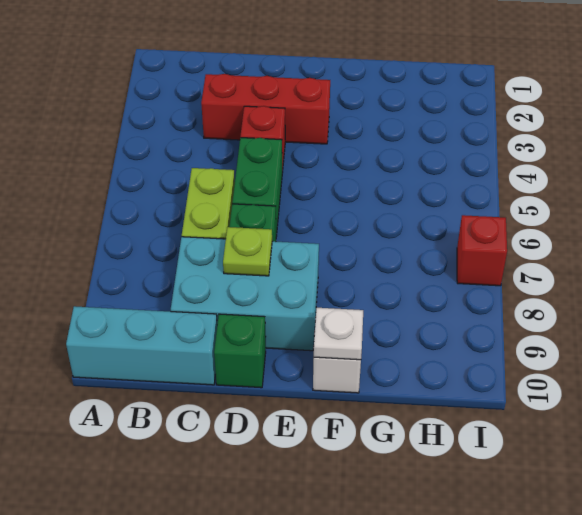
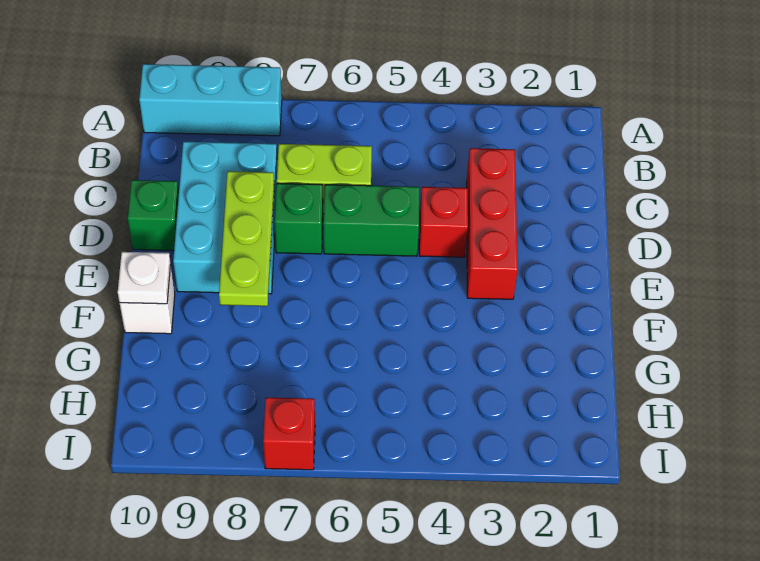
cyan brick A10:C10 level 1 -> cyan brick A8:A10 level 1
lime plate D8 level 2 -> lime plate D8:F8 level 2

